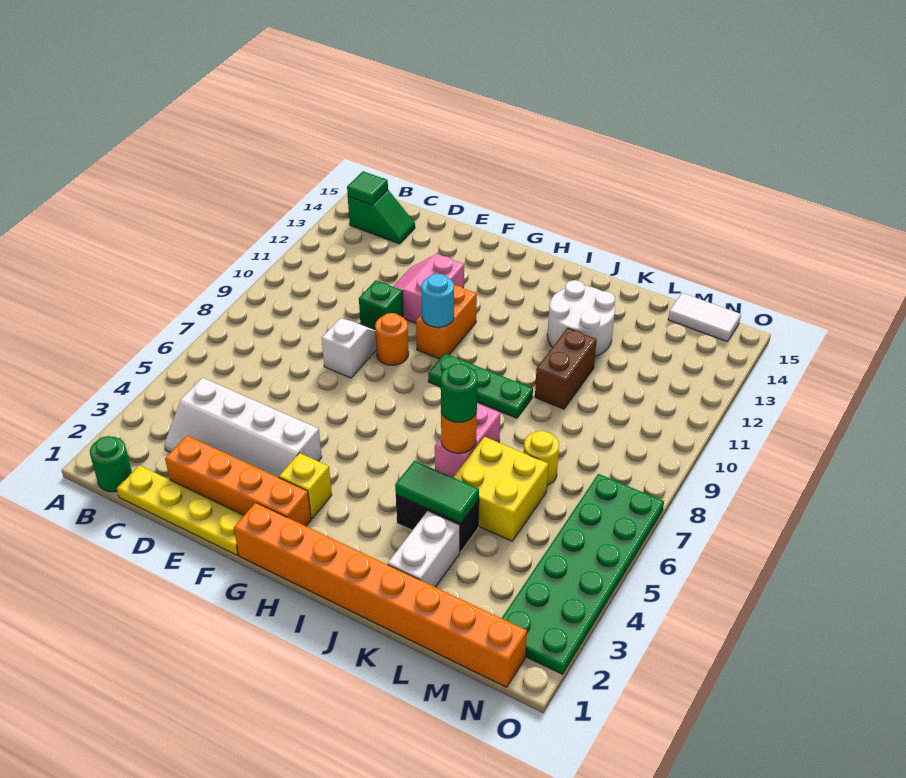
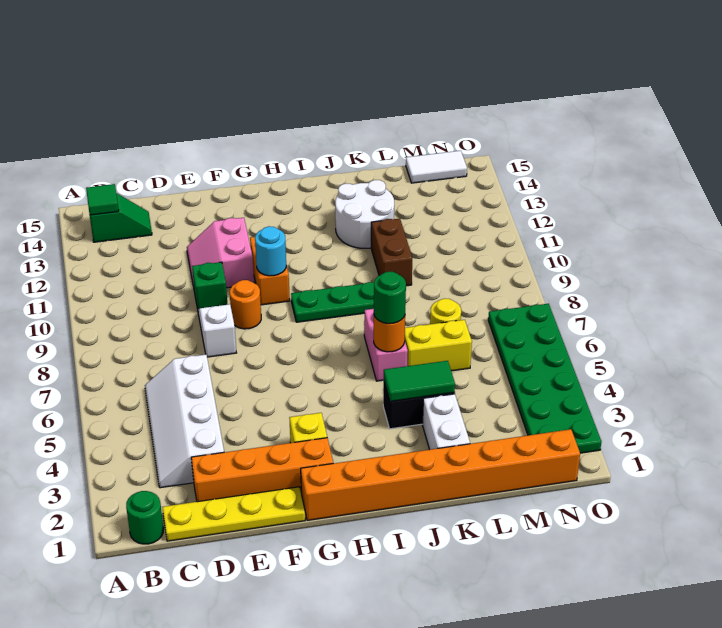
white slope C3:F4 level 1 top 4 -> white slope C3:D6 level 1 top D
yellow brick K5:L6 level 1 -> yellow brick K6:L6 level 1

